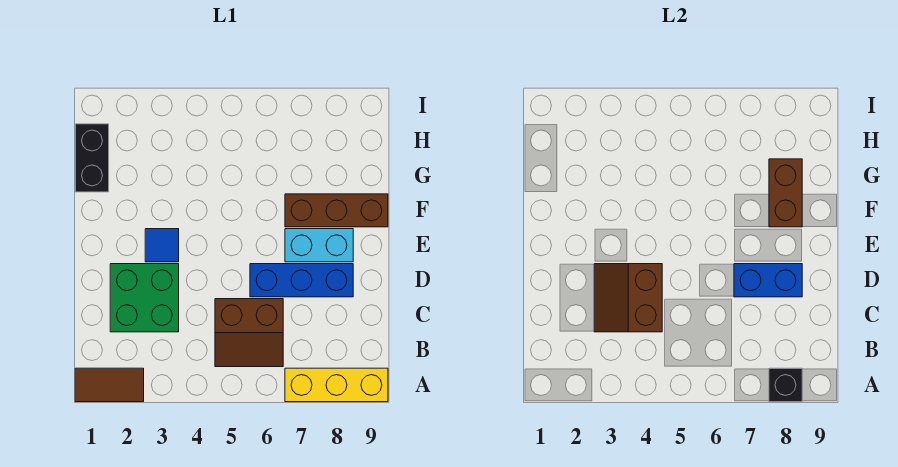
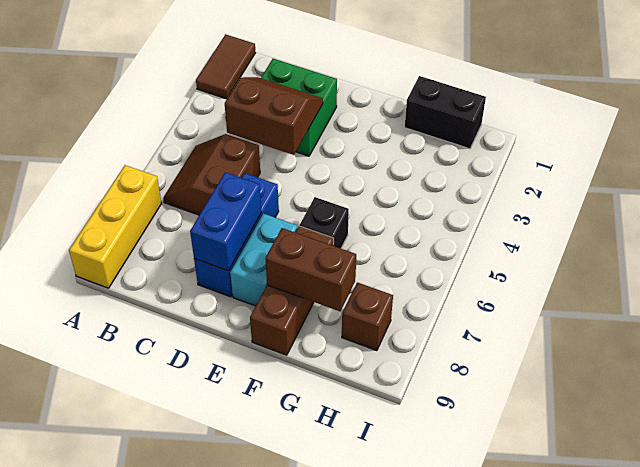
black brick A8 level 2 -> black brick F6 level 1
blue tile E3 level 1 -> none
none -> brown brick H8 level 1

